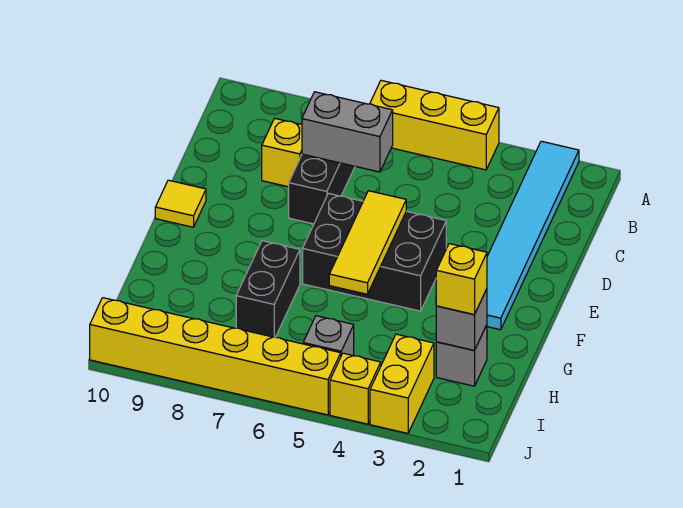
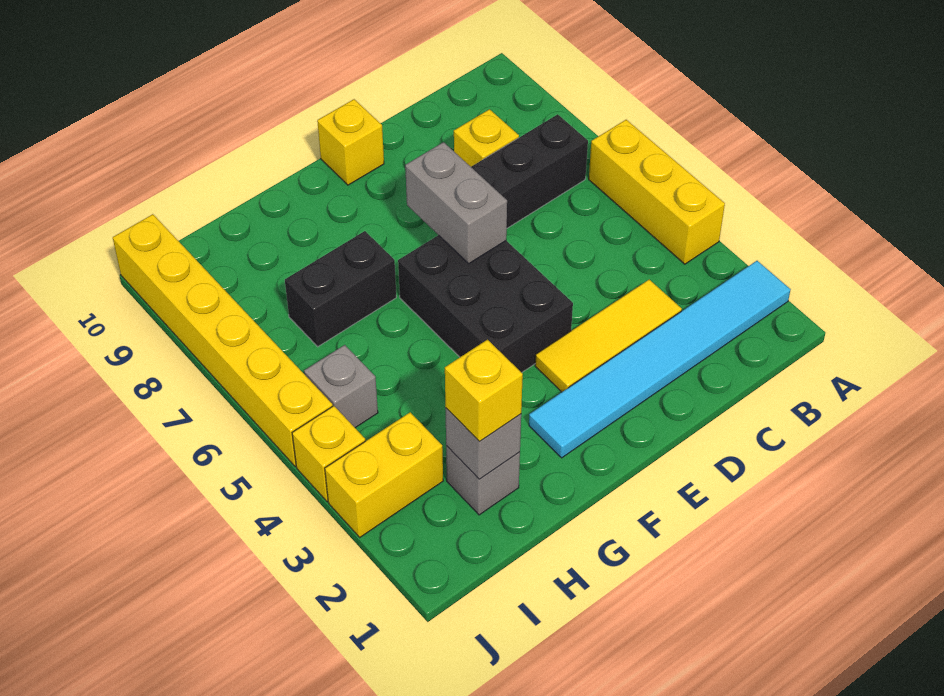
grey brick C6:C7 level 2 -> grey brick E6:E7 level 2
yellow tile E5:G5 level 2 -> yellow tile C3:E3 level 1
yellow tile E10 level 1 -> yellow brick E10 level 1

